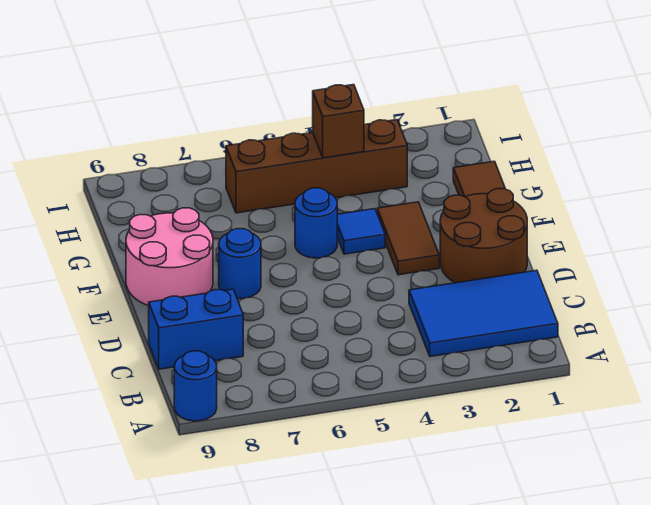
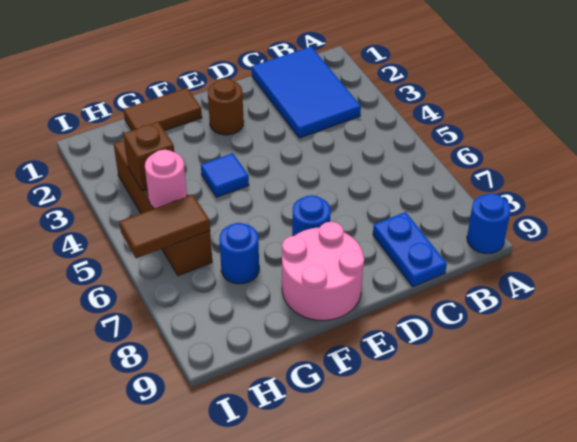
blue brick C8:C9 level 1 -> blue plate C8:C9 level 1
brown round brick D1:E2 level 1 -> brown round brick E2 level 1
brown tile E3:F3 level 1 -> brown tile H6:I6 level 2
blue round brick F5 level 1 -> blue round brick G7 level 1
none -> pink round brick H5 level 2

